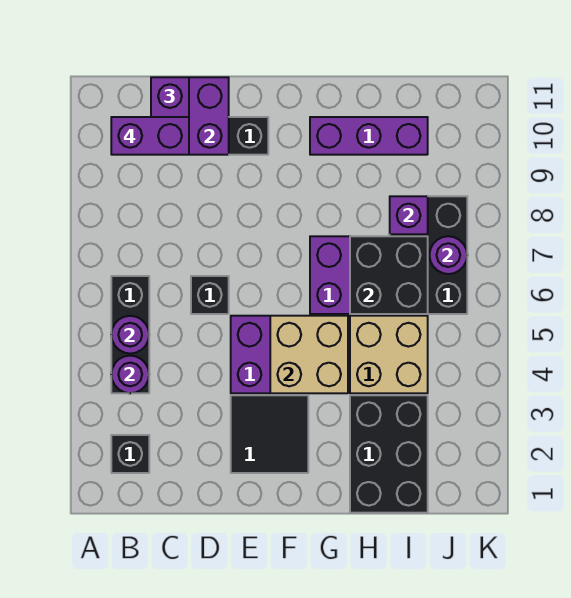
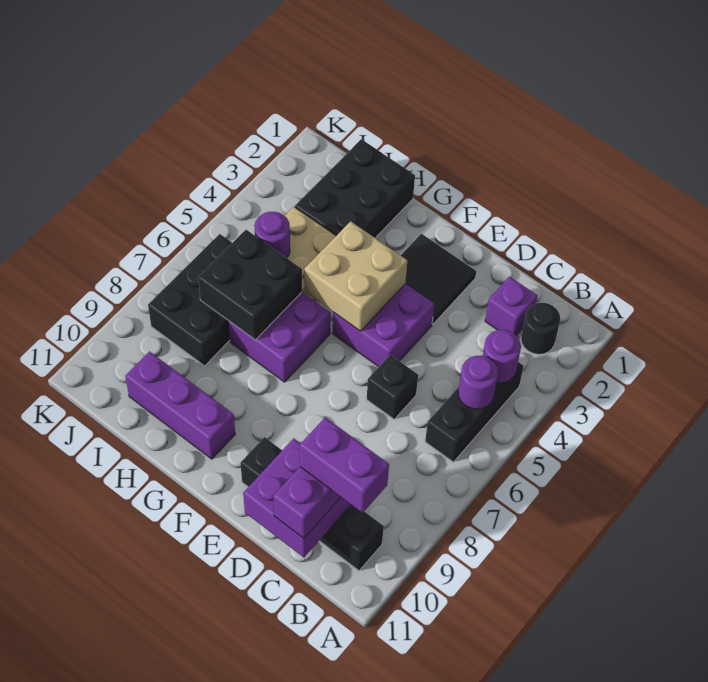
black brick B2 level 1 -> black round brick B2 level 1
purple brick I8 level 2 -> purple brick C2 level 1
purple round brick J7 level 2 -> purple round brick I5 level 2

